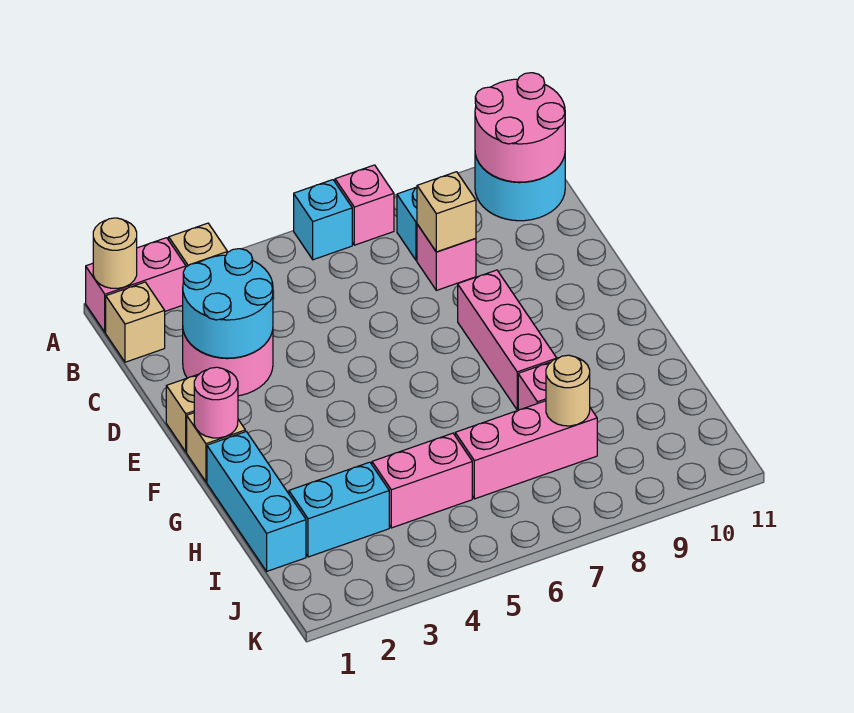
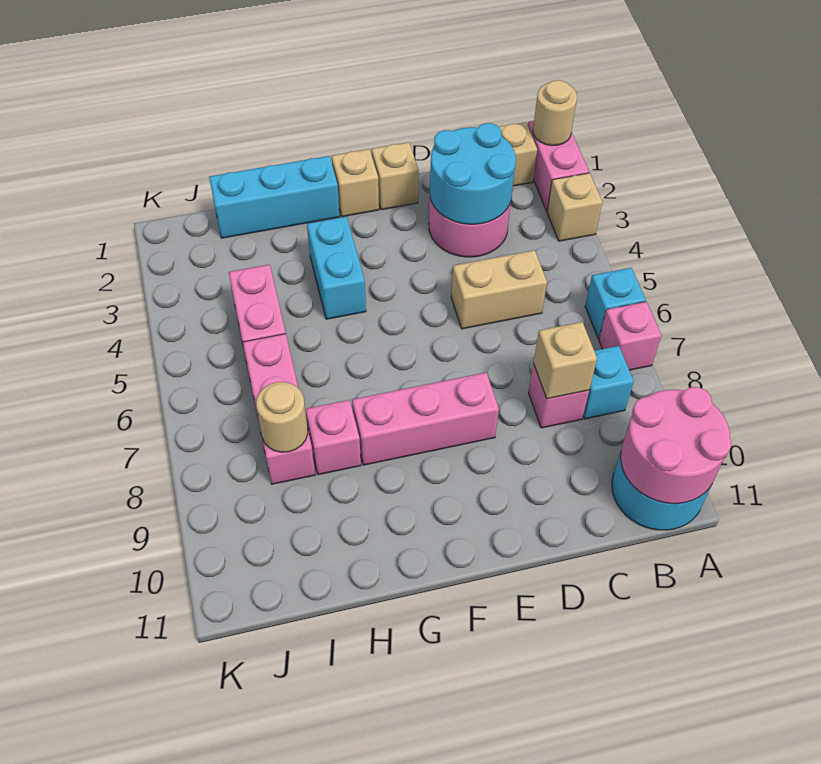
none -> tan brick C5:D5 level 1
pink round brick F1 level 2 -> none
cyan brick I2:I3 level 1 -> cyan brick G3:G4 level 1

